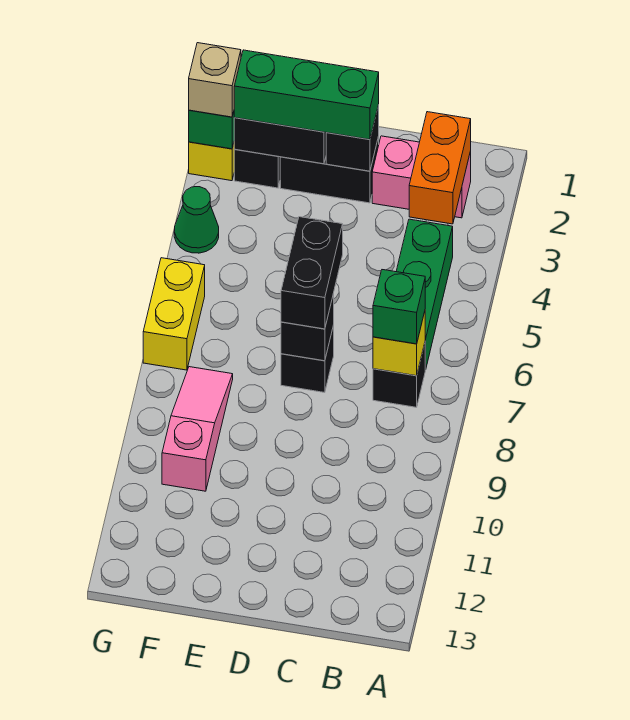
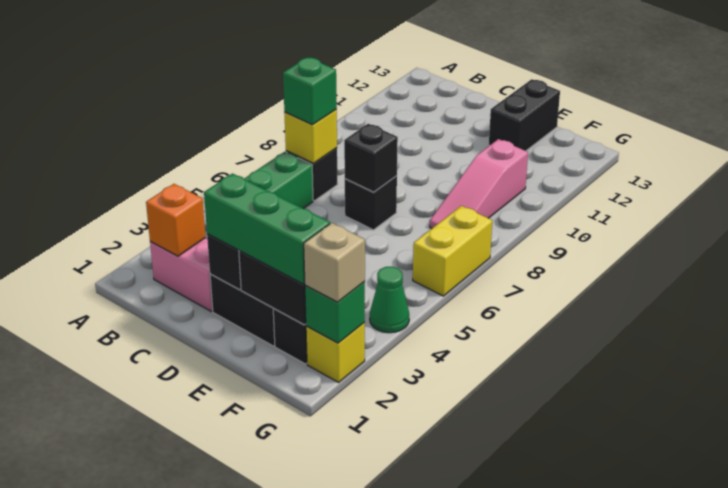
orange brick B2:B3 level 2 -> orange brick B2 level 2
black brick D6:D7 level 3 -> black brick E12:E13 level 1

